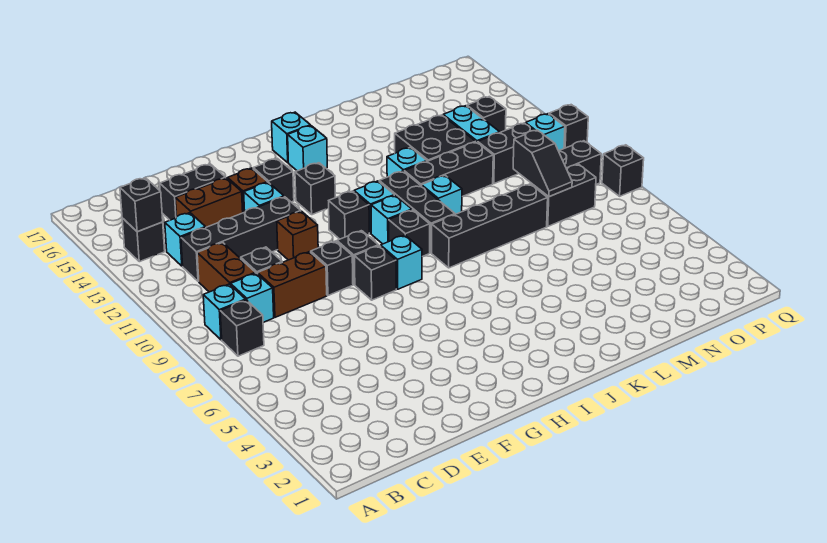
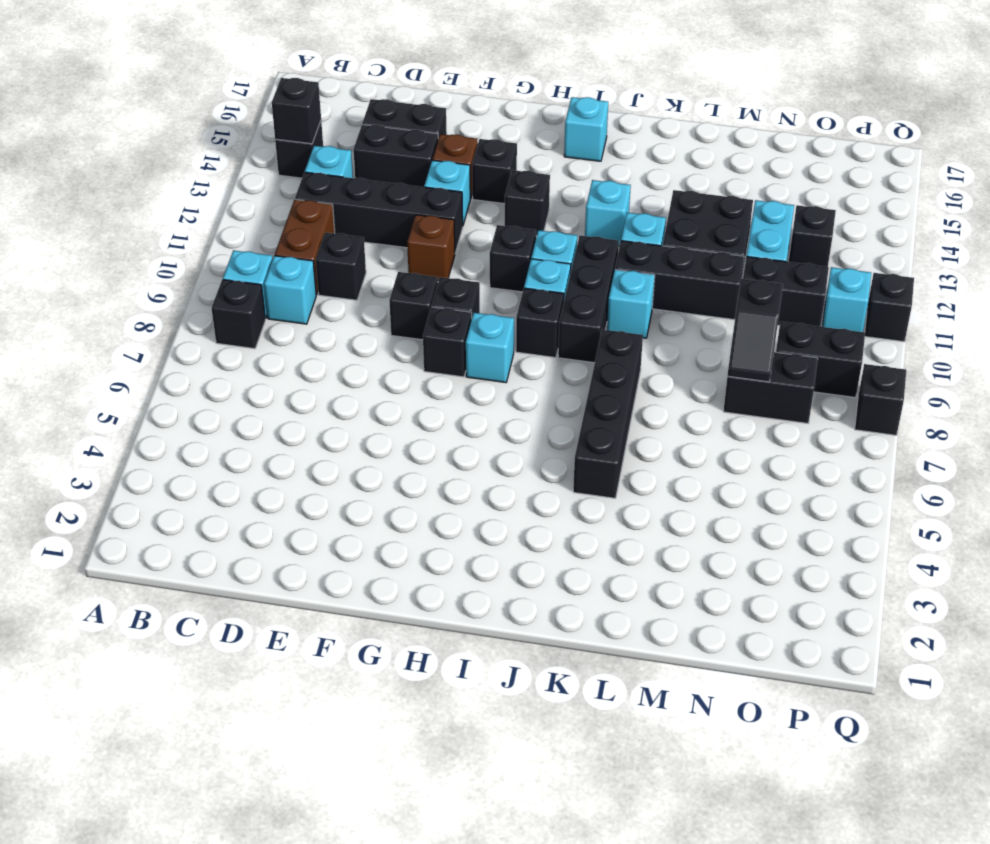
brown brick D9:E9 level 1 -> none
brown brick D14:E14 level 1 -> black brick D14:E14 level 1
cyan brick I15 level 1 -> cyan brick J13 level 1
black brick J8:M8 level 1 -> black brick K5:K8 level 1

